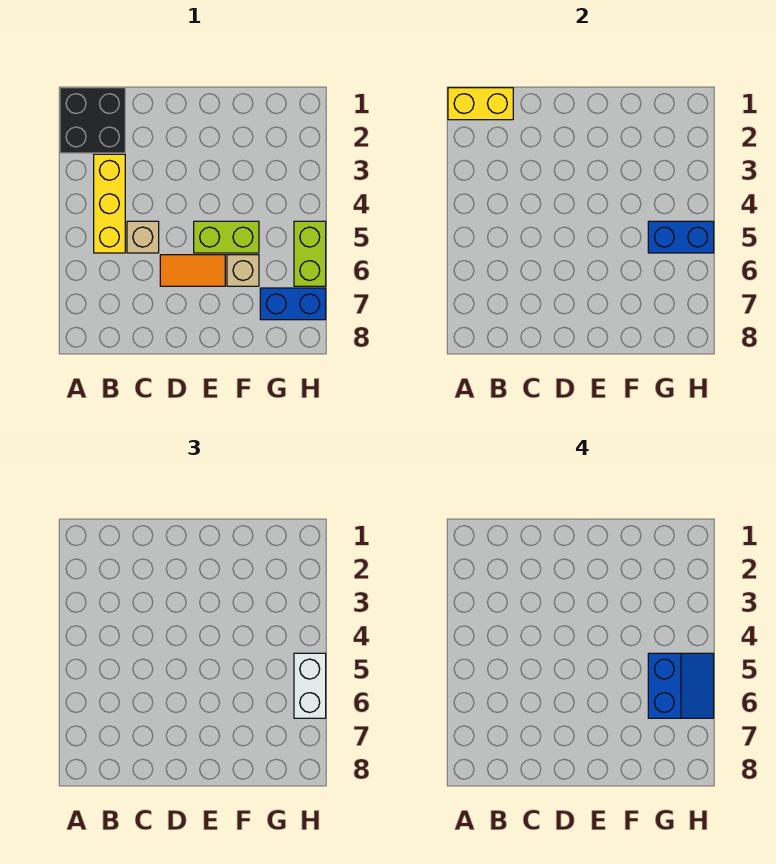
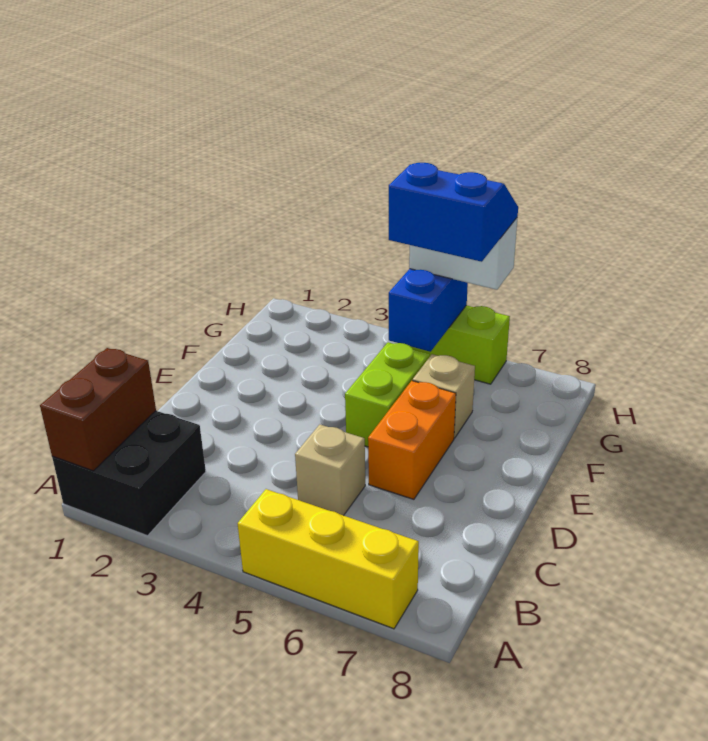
yellow brick A1:B1 level 2 -> brown brick A1:B1 level 2
yellow brick B3:B5 level 1 -> yellow brick A5:A7 level 1
orange tile D6:E6 level 1 -> orange brick D6:E6 level 1
blue brick G7:H7 level 1 -> none

